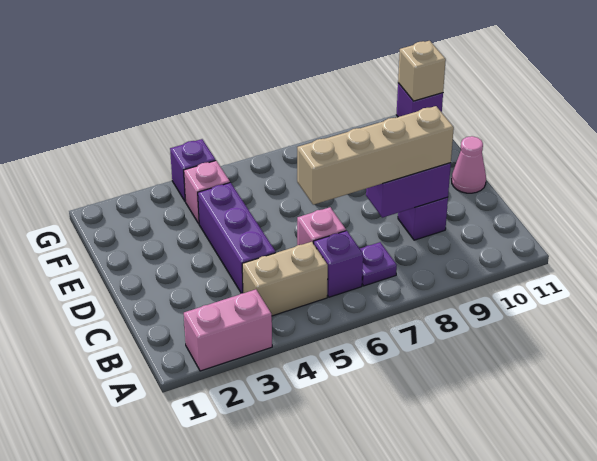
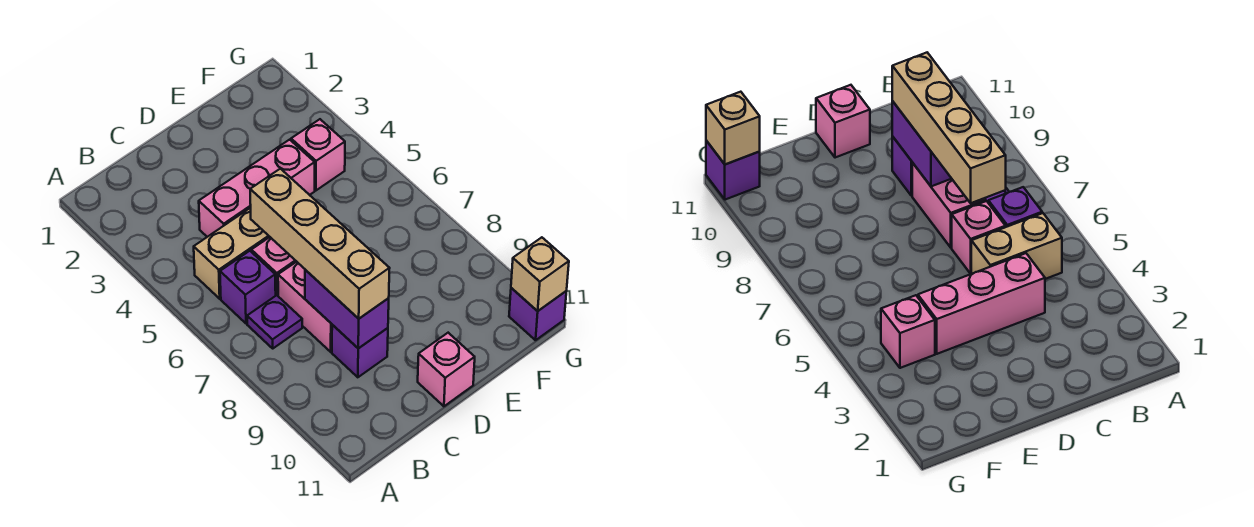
pink brick A2:A3 level 1 -> pink brick C7:C8 level 1
tan brick B4:B5 level 1 -> tan brick B5:C5 level 1
purple brick C4:E4 level 1 -> pink brick C4:E4 level 1
pink cone D11 level 1 -> pink brick D11 level 1
purple brick G4 level 1 -> none

